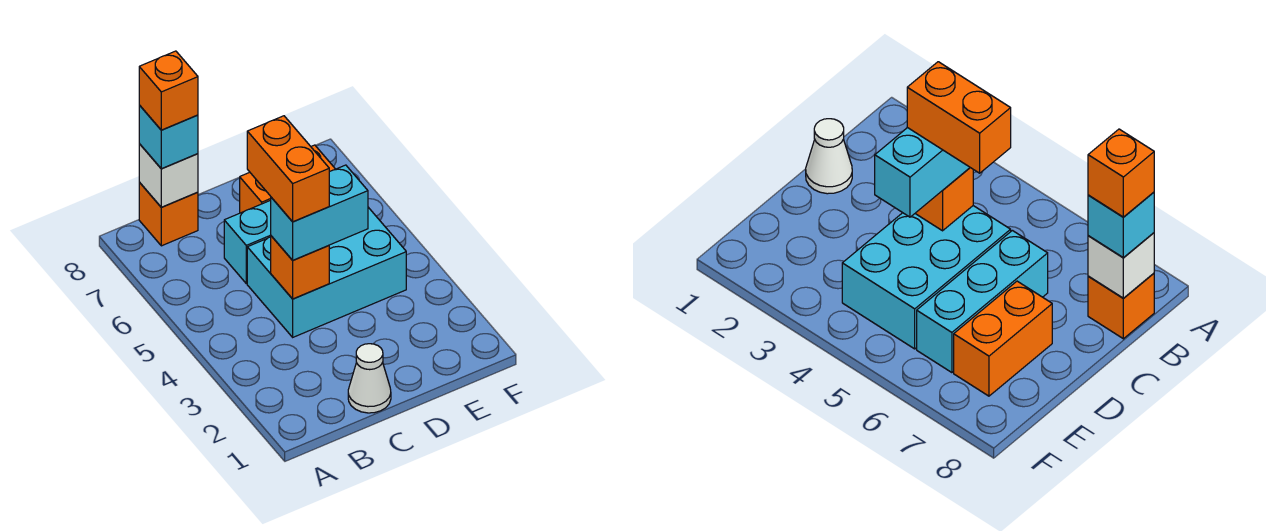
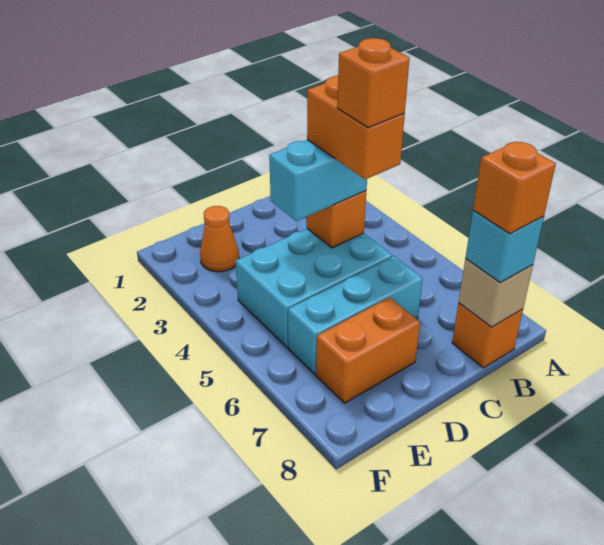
white brick B8 level 2 -> tan brick B8 level 2
white cone C1 level 1 -> none
none -> orange brick C5 level 5
none -> orange cone E2 level 1

